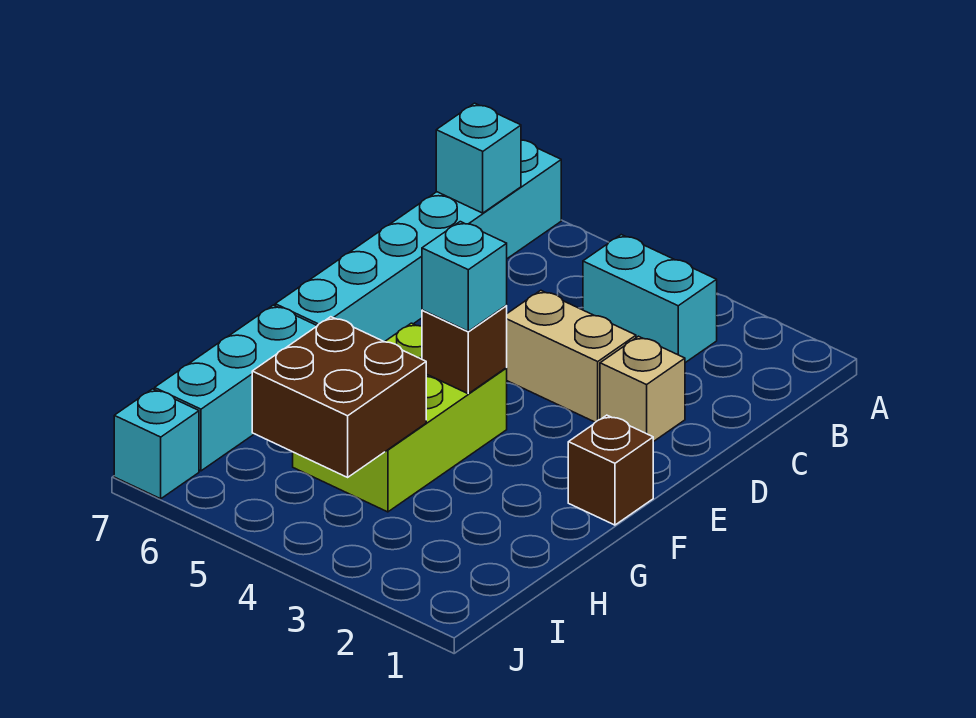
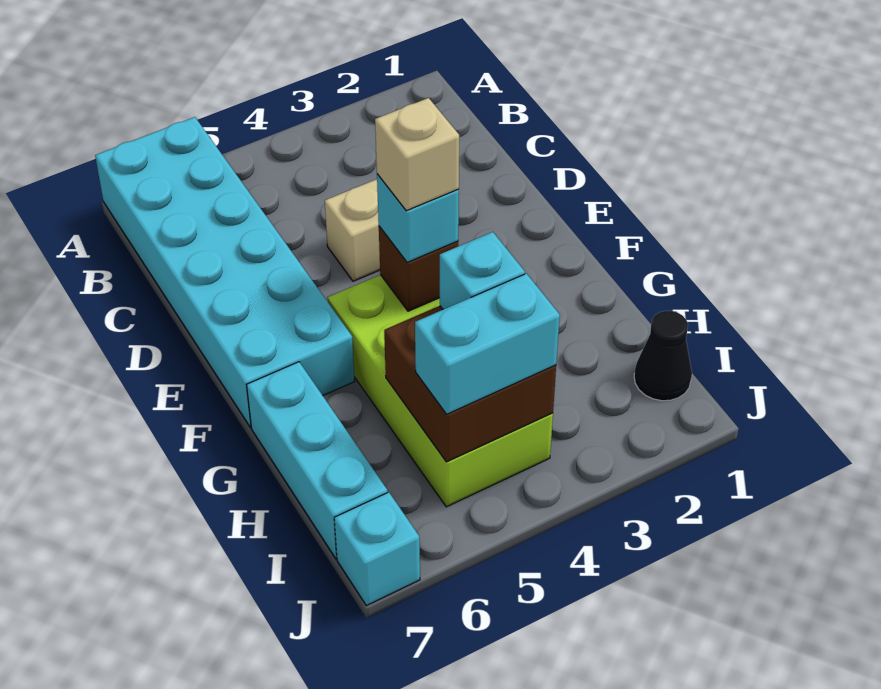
cyan brick A7:F7 level 1 -> cyan brick A6:F7 level 1
cyan brick B3:B4 level 1 -> cyan brick I4:I5 level 3
cyan brick B7 level 2 -> cyan brick H4 level 3
tan brick D2 level 1 -> tan brick F4 level 4
brown brick F1 level 1 -> none
lime brick F4:H5 level 1 -> lime brick F4:I5 level 1
none -> black cone I1 level 1

